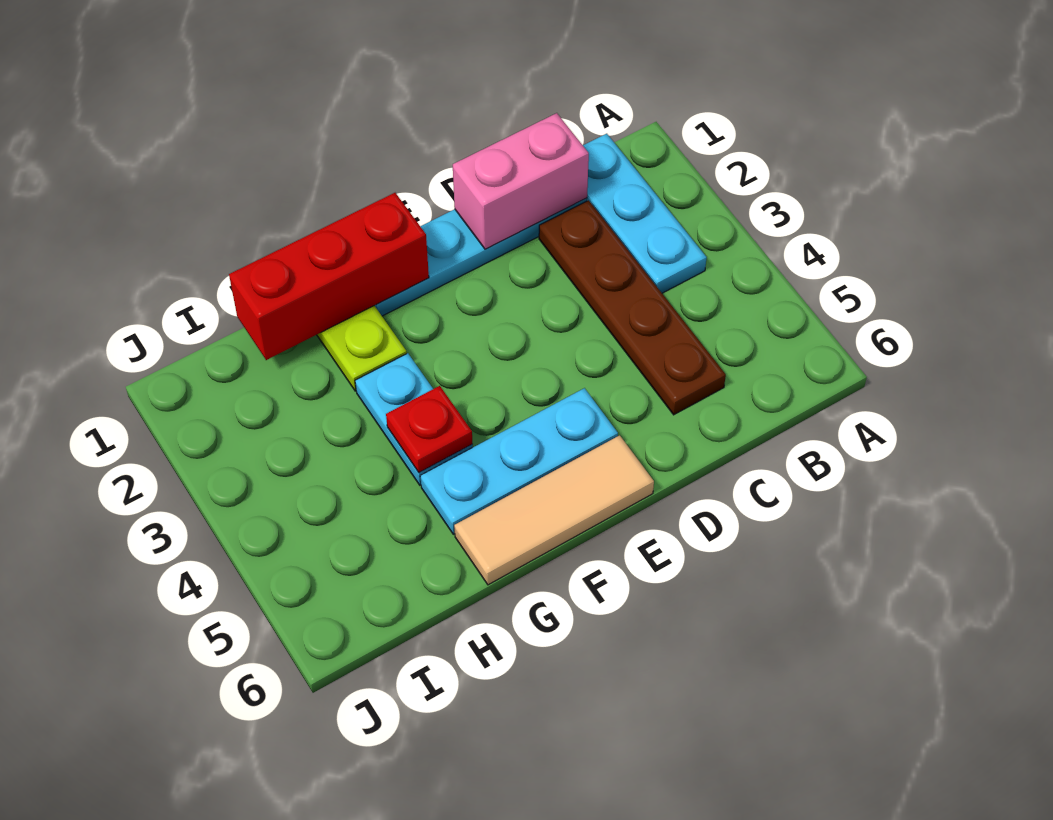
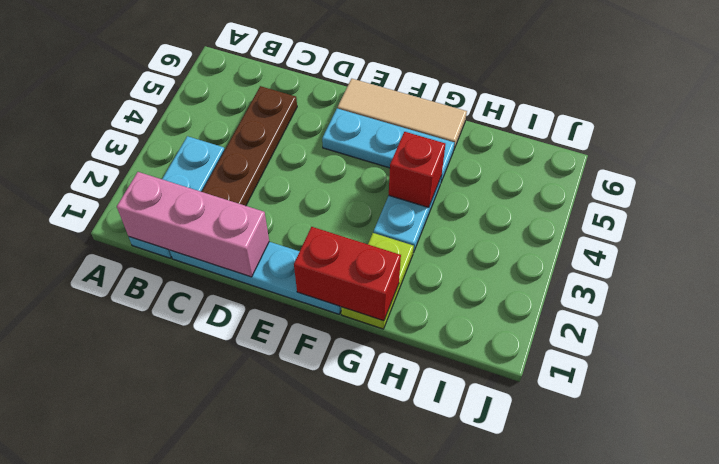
pink brick C1:D1 level 2 -> pink brick B1:D1 level 2
red brick F1:H1 level 2 -> red brick F1:G1 level 2
red plate G4 level 2 -> red brick G4 level 2

